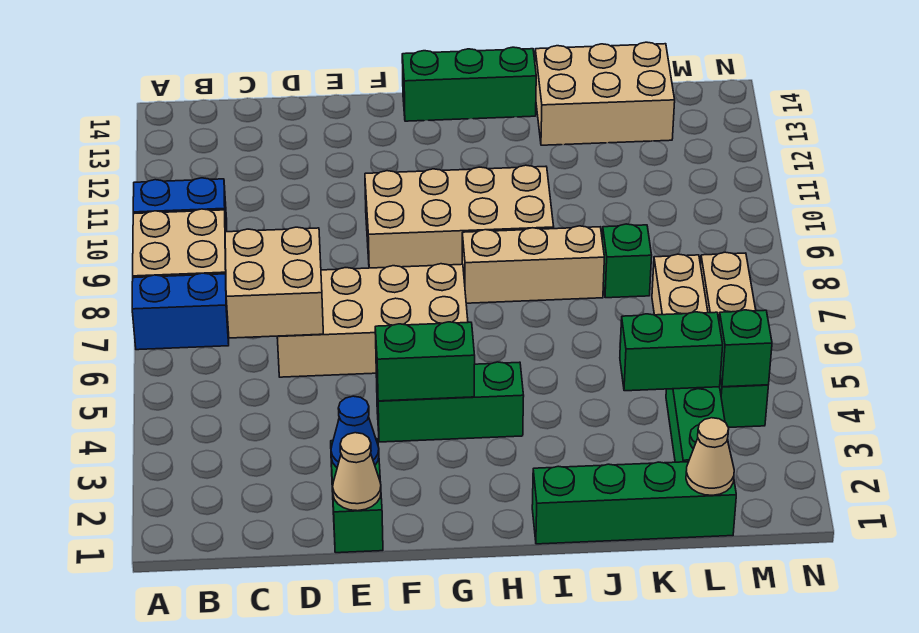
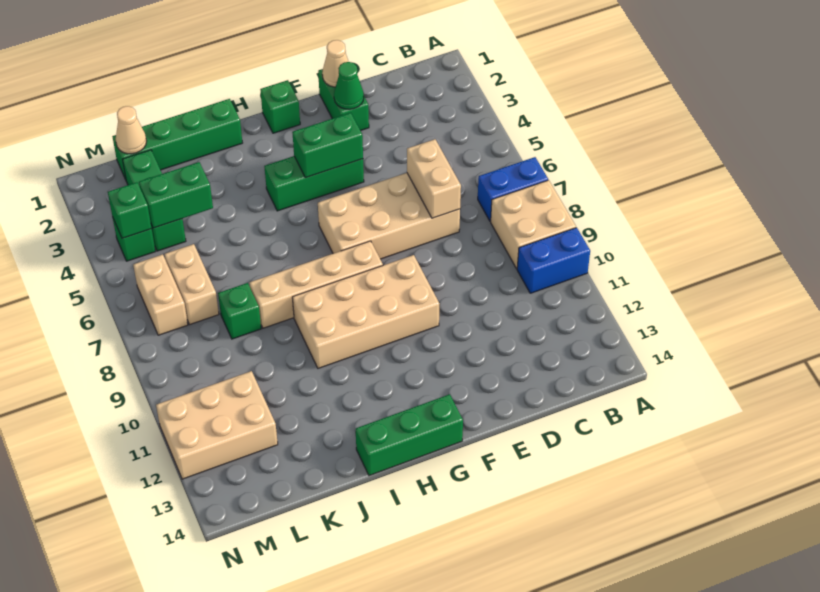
tan brick C6:D7 level 2 -> tan brick D6:D7 level 2
blue cone E2 level 2 -> green cone E2 level 2
none -> green brick G1 level 1
tan brick H8:J8 level 1 -> tan brick G8:J8 level 1
tan brick J13:L14 level 1 -> tan brick L11:N12 level 1

